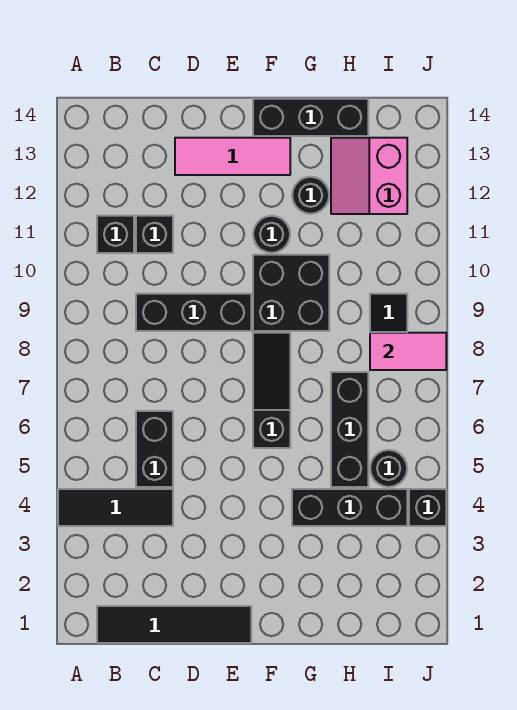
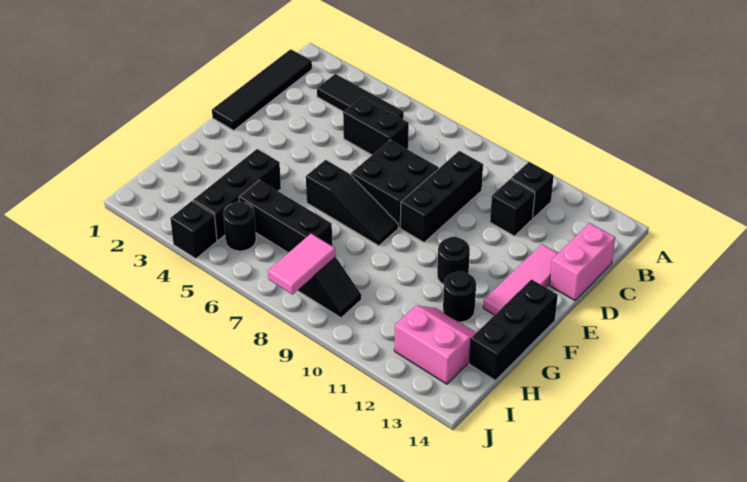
black tile A4:C4 level 1 -> black tile B3:B5 level 1
none -> pink brick C14:D14 level 1
black brick F9:G10 level 1 -> black brick D7:E8 level 1

